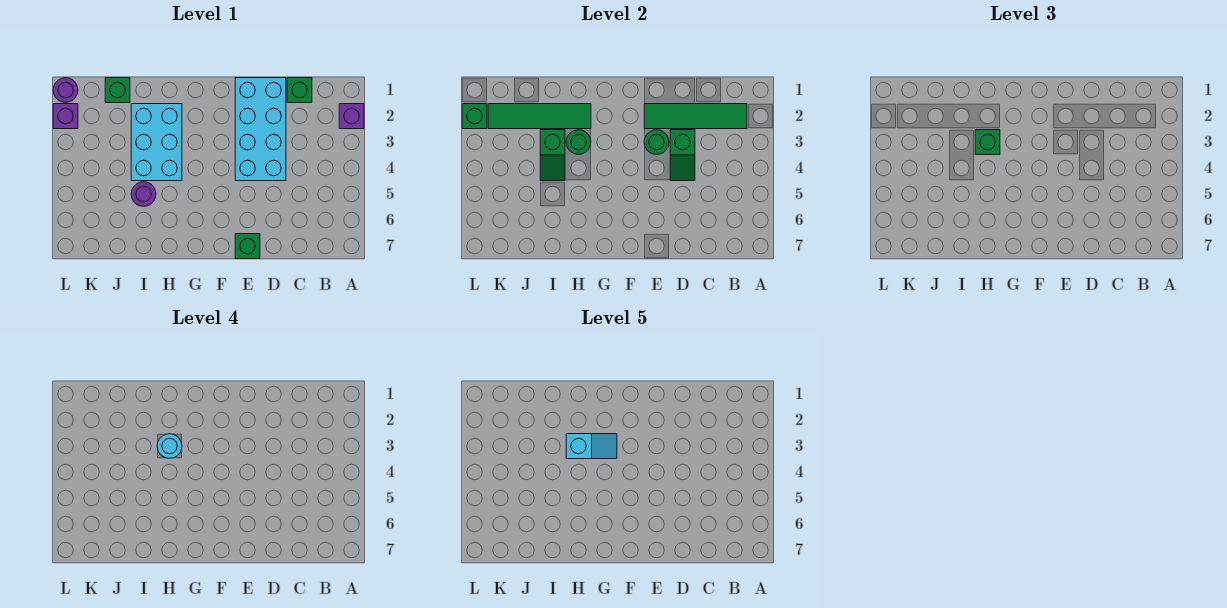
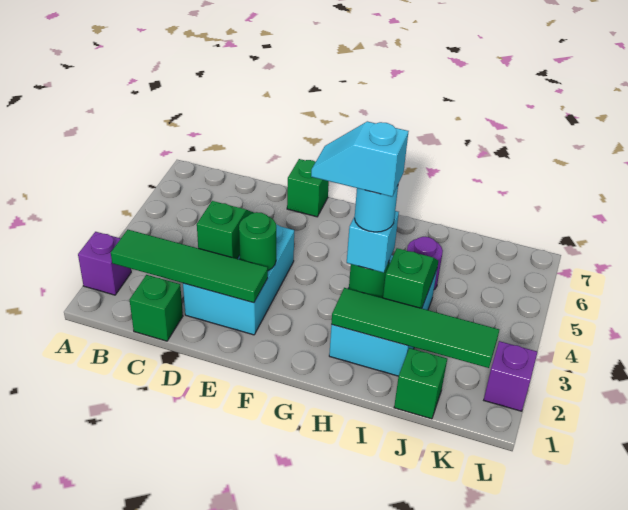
cyan brick D1:E4 level 1 -> cyan brick D2:E4 level 1
green brick H3 level 3 -> cyan brick H3 level 3
purple round brick L1 level 1 -> none
green brick L2 level 2 -> none

